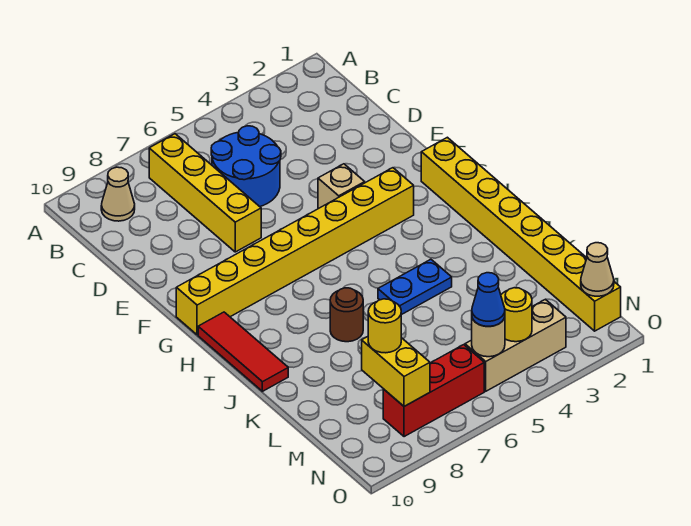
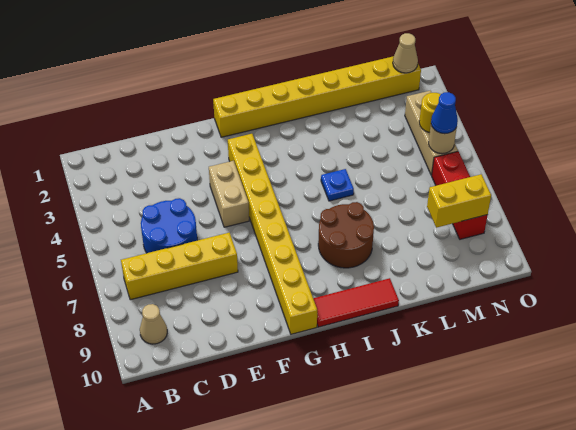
tan brick F4 level 1 -> tan brick F4:F5 level 1
blue plate J4:J5 level 1 -> blue plate J5 level 1
brown round brick J7 level 1 -> brown round brick I7:J8 level 1
yellow round brick M8 level 3 -> none

